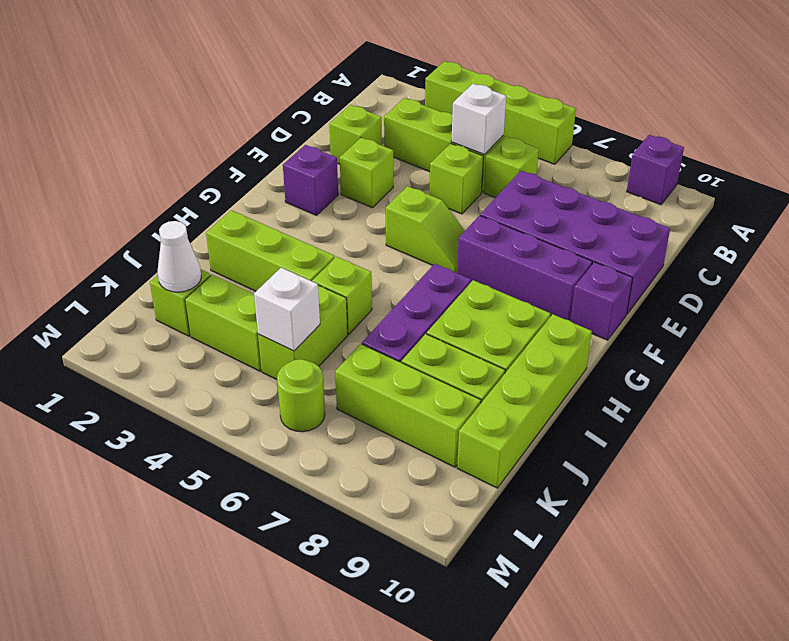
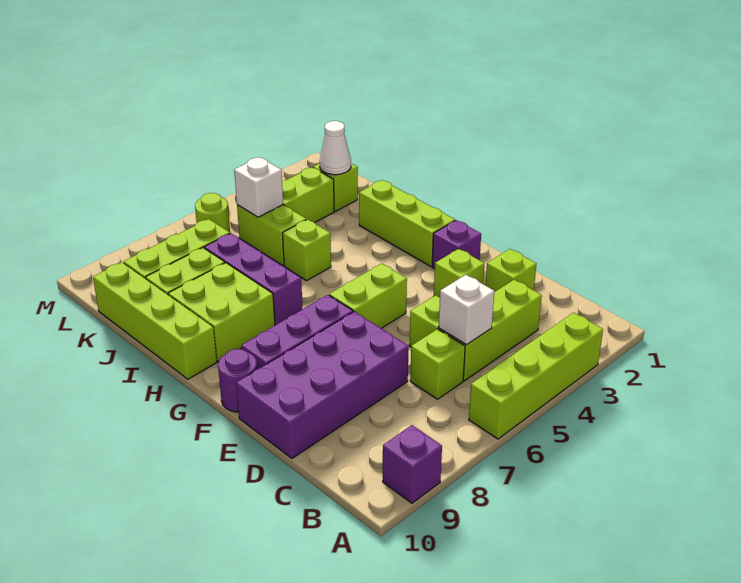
lime slope F5:F6 level 1 top 5 -> lime brick F5:F6 level 1
purple brick F10 level 1 -> purple round brick F10 level 1
lime brick I2:I4 level 1 -> lime brick G2:I2 level 1

